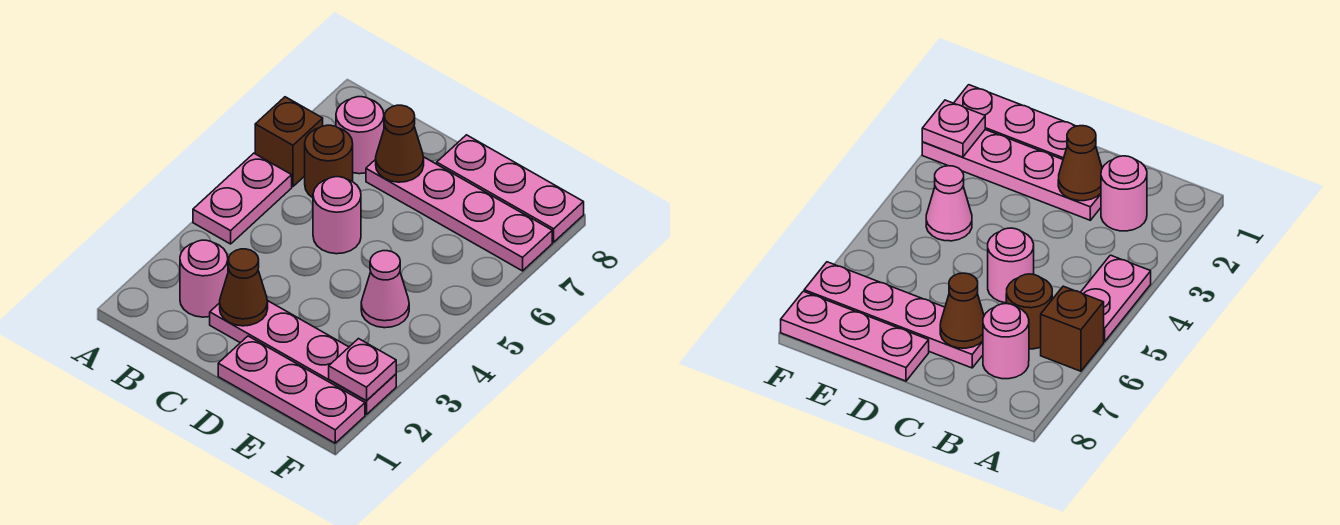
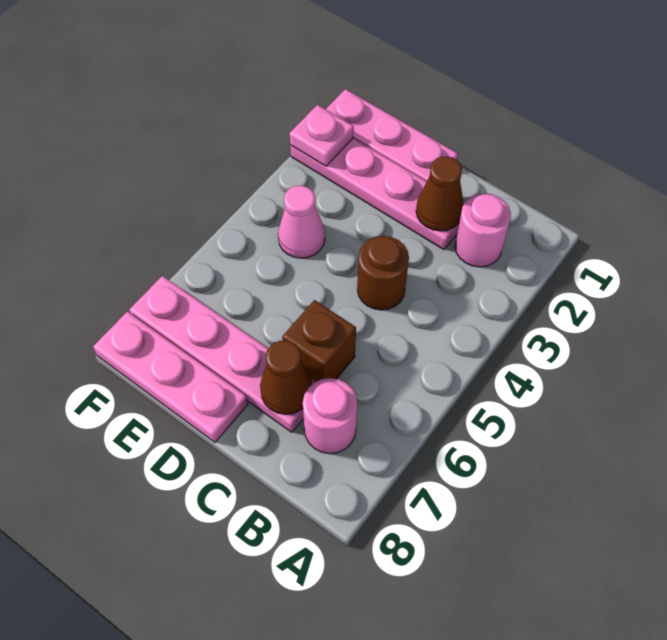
pink plate A4:A5 level 1 -> none
brown brick A6 level 1 -> brown brick C6 level 1
brown round brick B6 level 1 -> brown round brick C4 level 1
pink round brick C5 level 1 -> none

